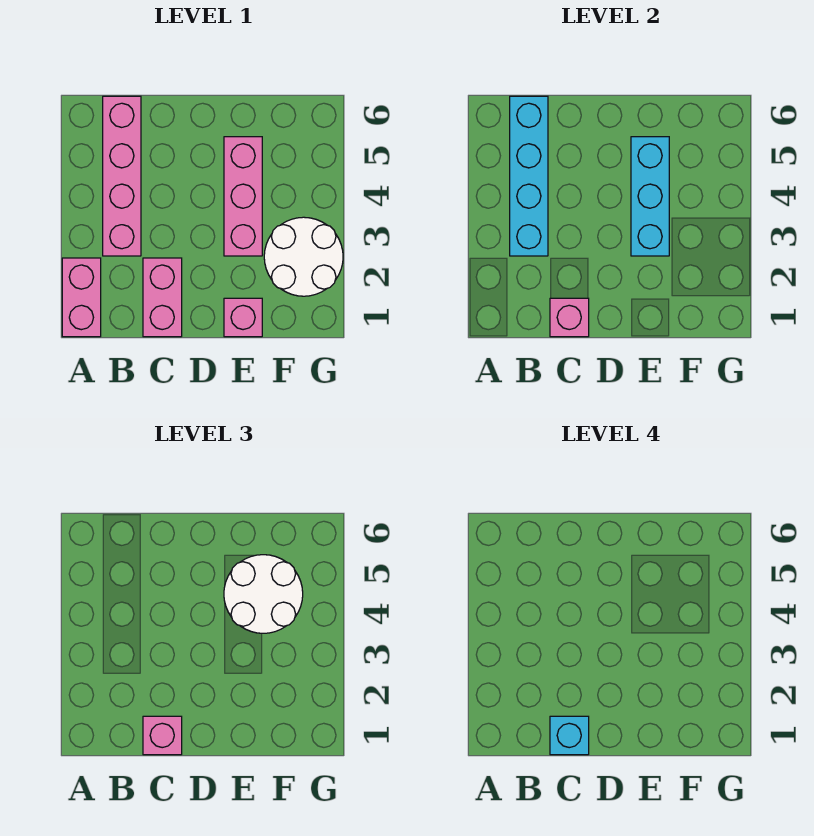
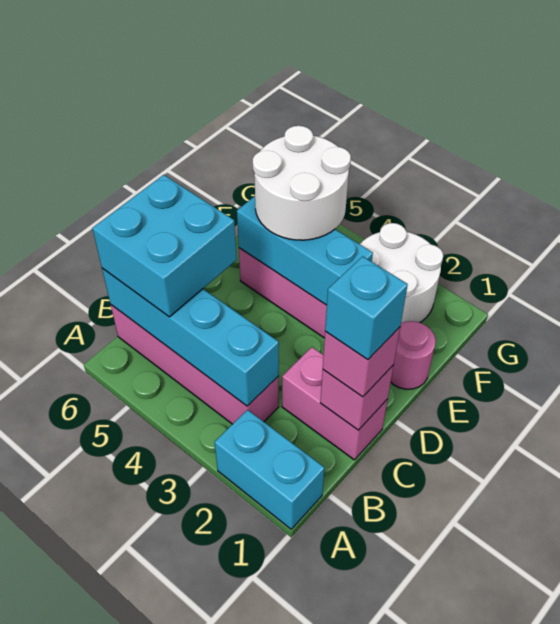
pink brick A1:A2 level 1 -> cyan brick A1:A2 level 1
none -> cyan brick B5:C6 level 3
pink brick E1 level 1 -> pink round brick E1 level 1

